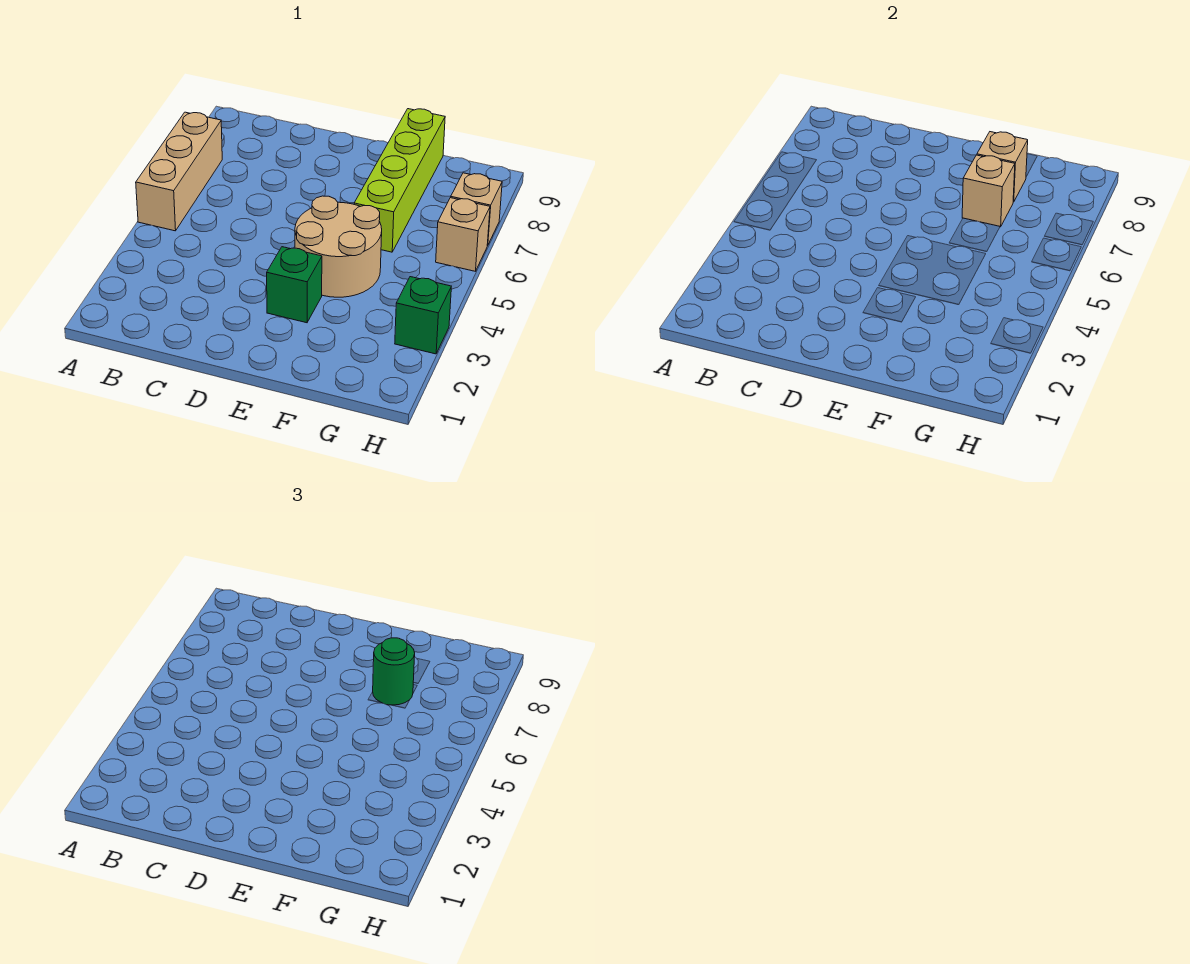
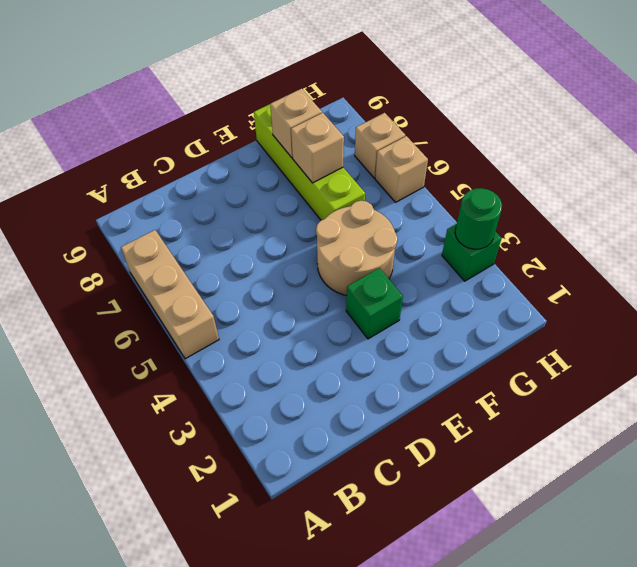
green round brick F7 level 3 -> green round brick H3 level 2

